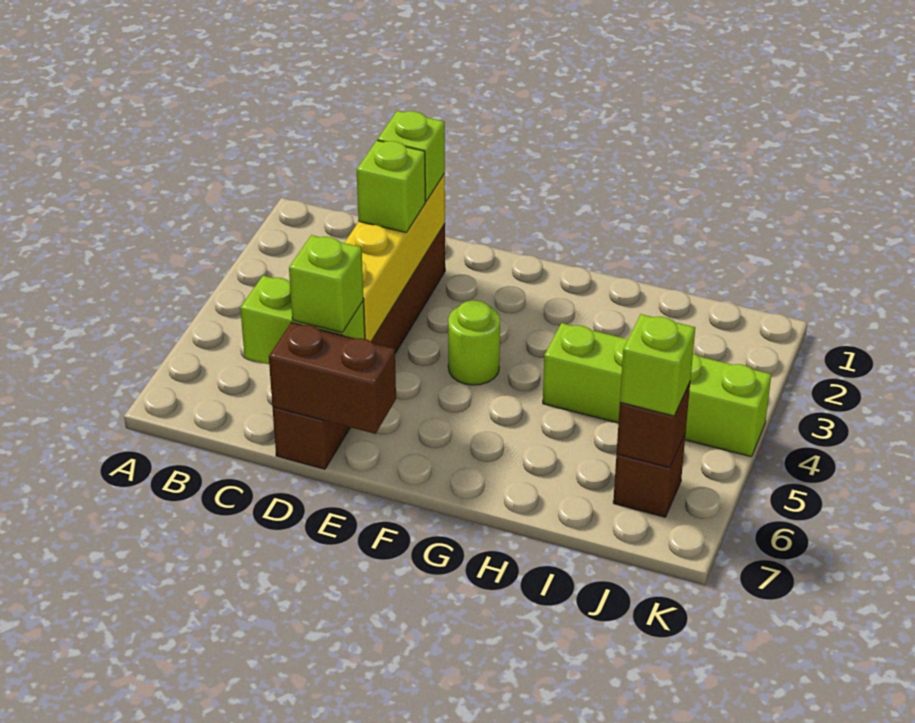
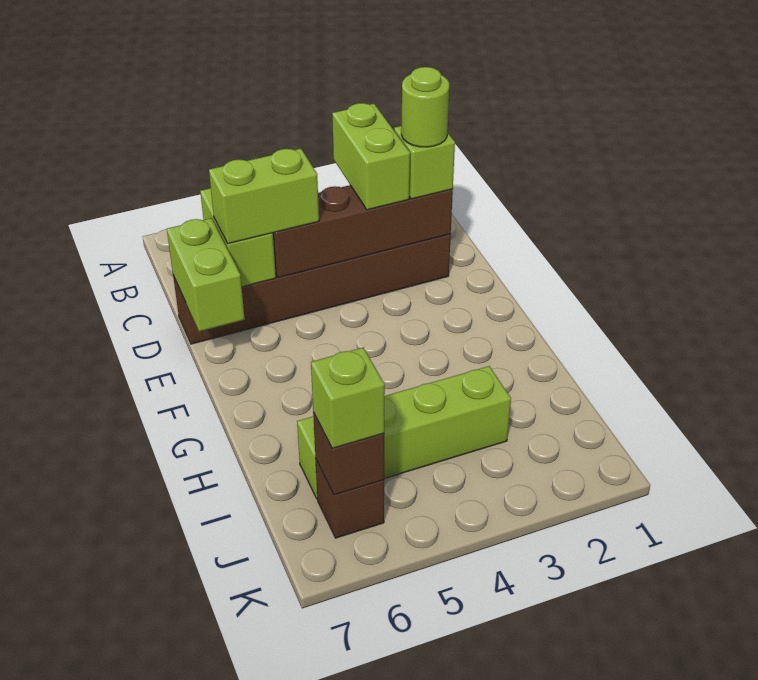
yellow brick D2:D5 level 2 -> brown brick D2:D5 level 2
lime brick D3 level 3 -> lime brick C3:D3 level 3
lime brick D6 level 3 -> lime brick D5:D6 level 3
brown brick D7:E7 level 2 -> lime brick D7:E7 level 2
lime round brick F4 level 1 -> lime round brick D2 level 4
lime brick H4:K4 level 1 -> lime brick I3:I6 level 1

